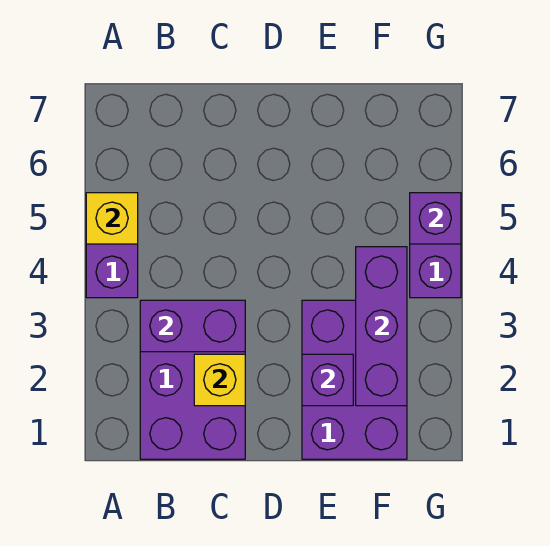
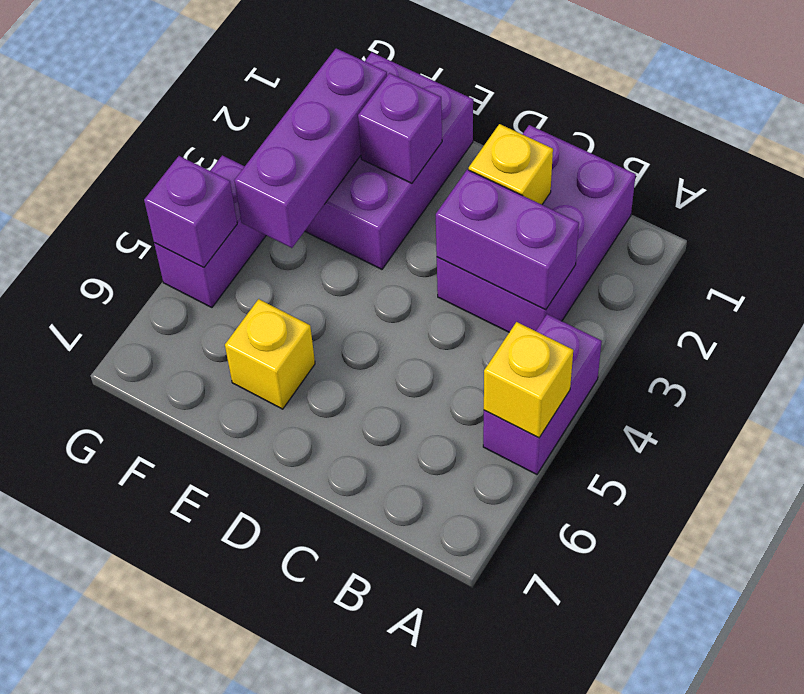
none -> yellow brick E6 level 1

